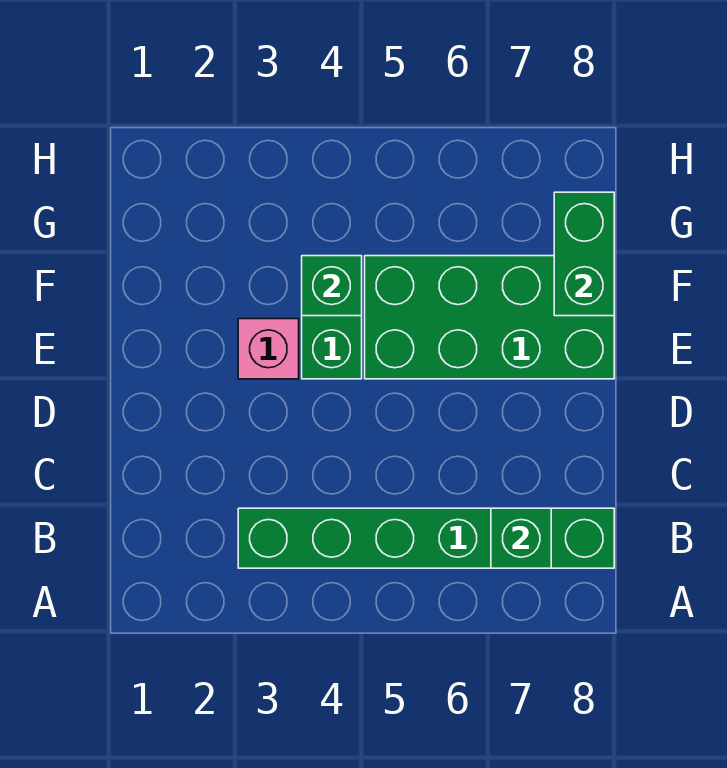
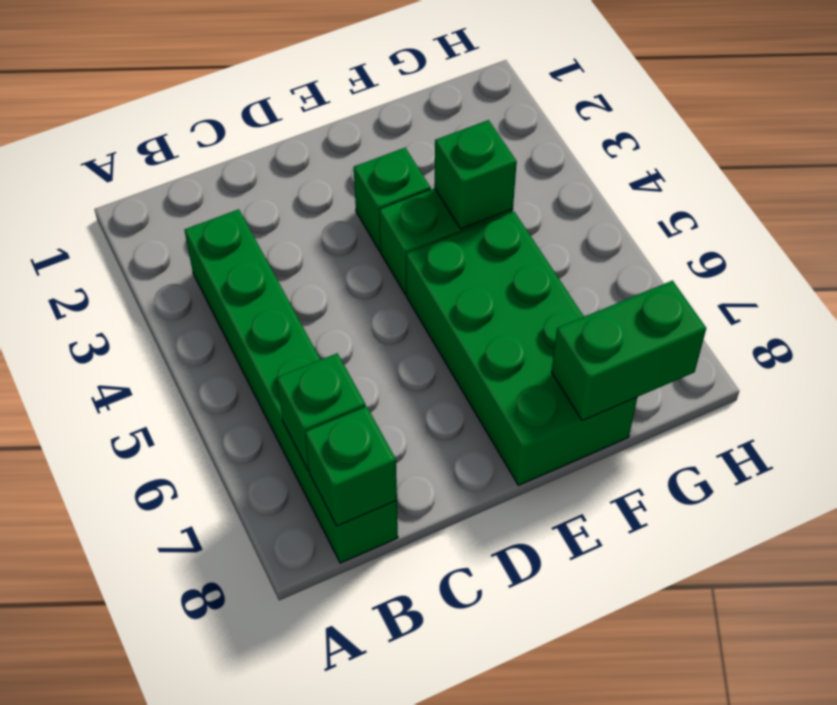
none -> green brick B8 level 2
pink brick E3 level 1 -> green brick E3 level 1

